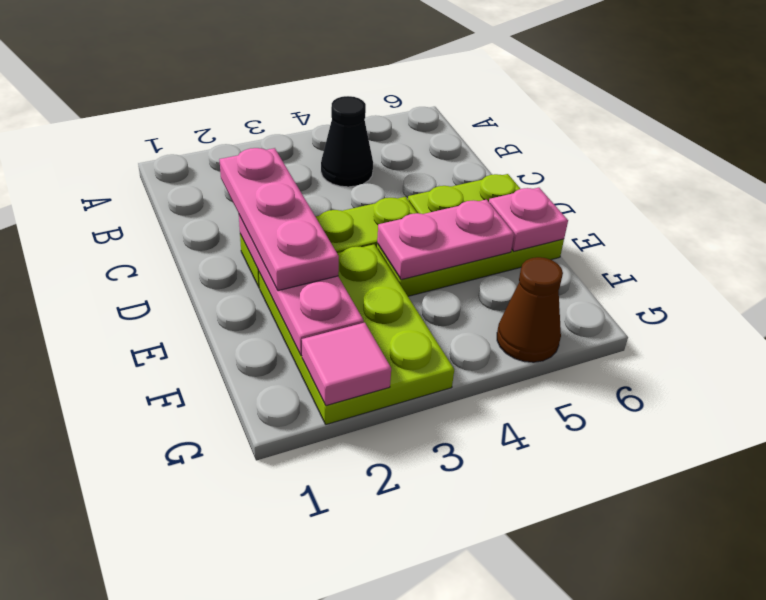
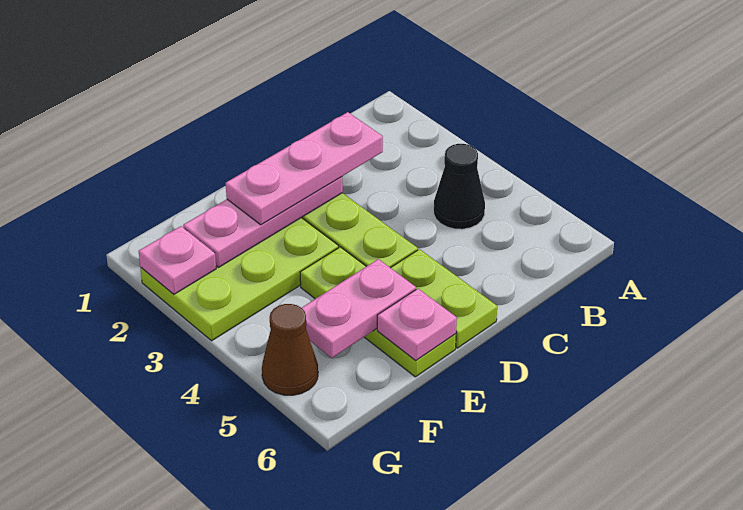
pink plate E4:E5 level 2 -> pink plate E5:F5 level 2
pink tile G2 level 2 -> pink plate G2 level 2

